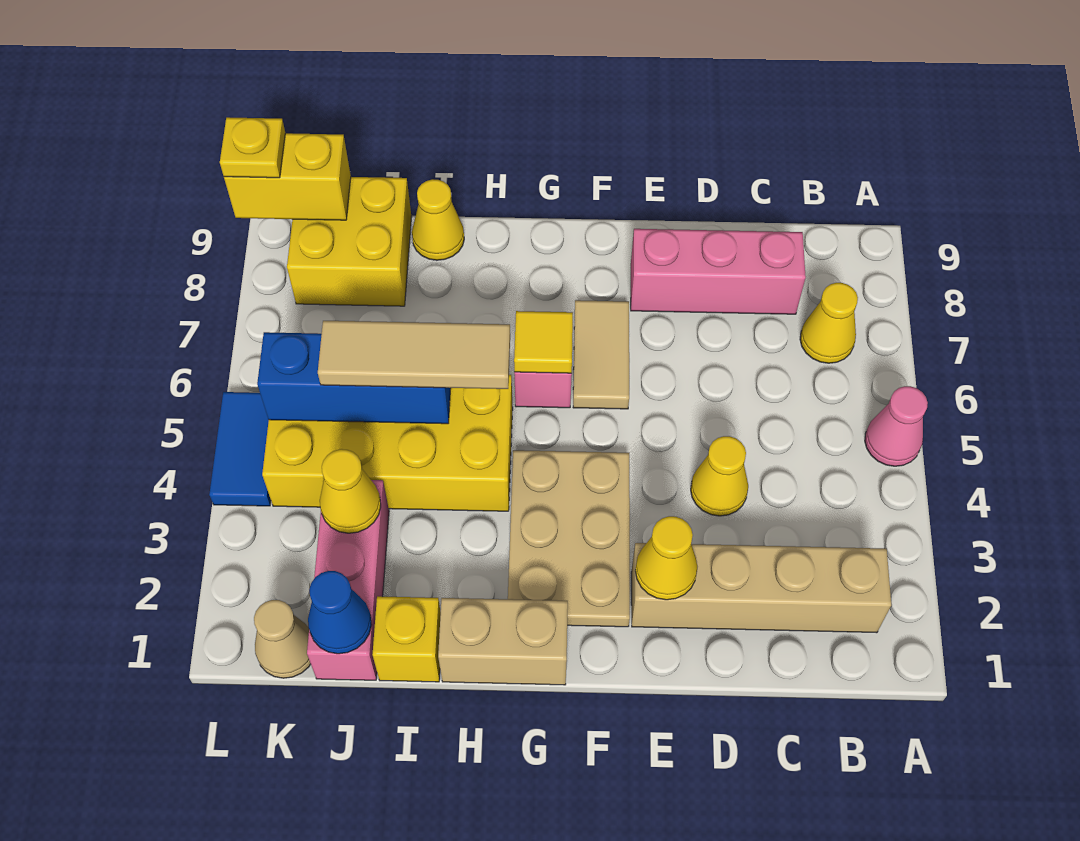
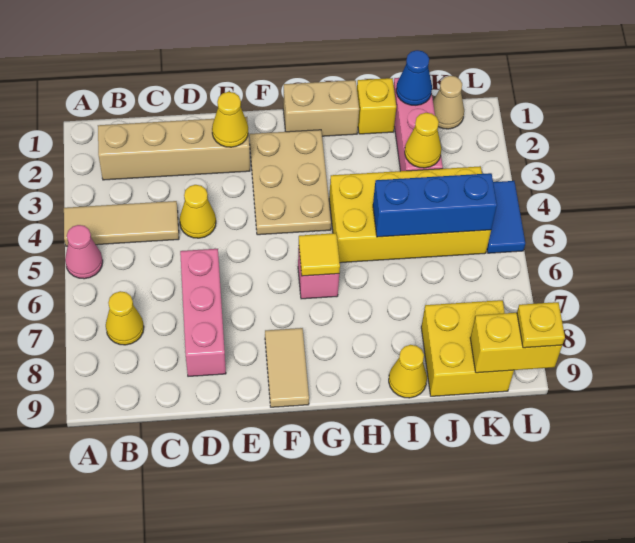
pink brick C8:E8 level 1 -> pink brick D6:D8 level 1
tan tile F6:F7 level 1 -> tan tile F8:F9 level 1
tan tile H5:J5 level 3 -> tan tile A4:C4 level 1

